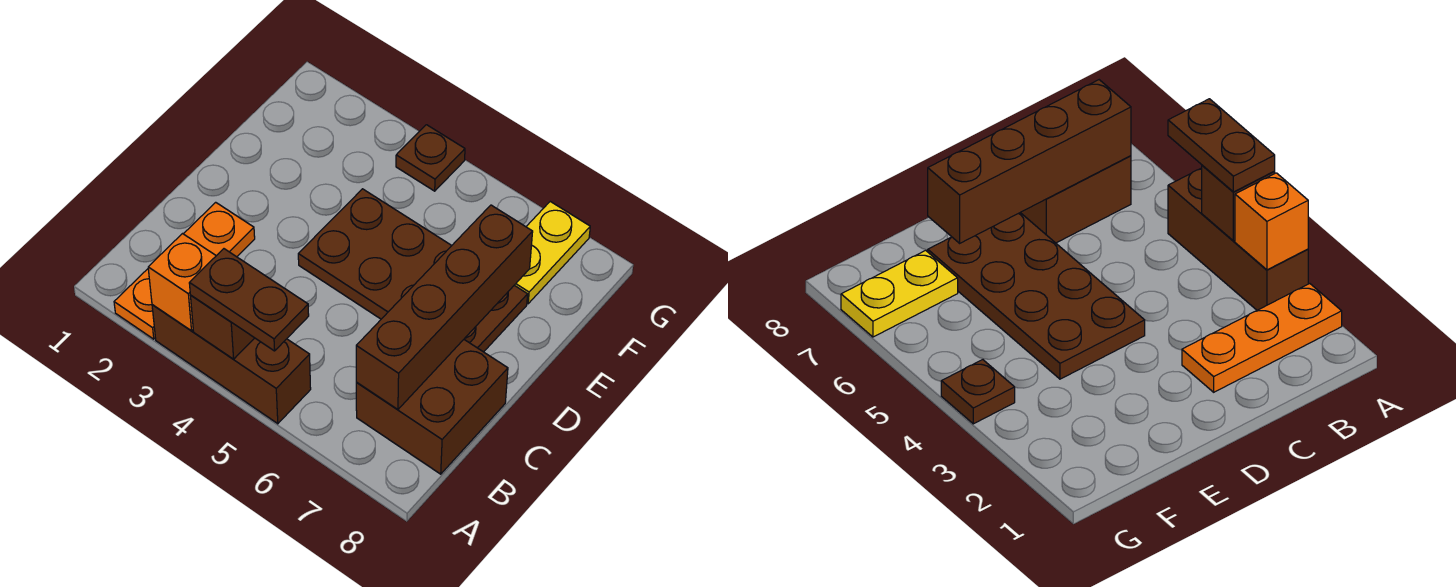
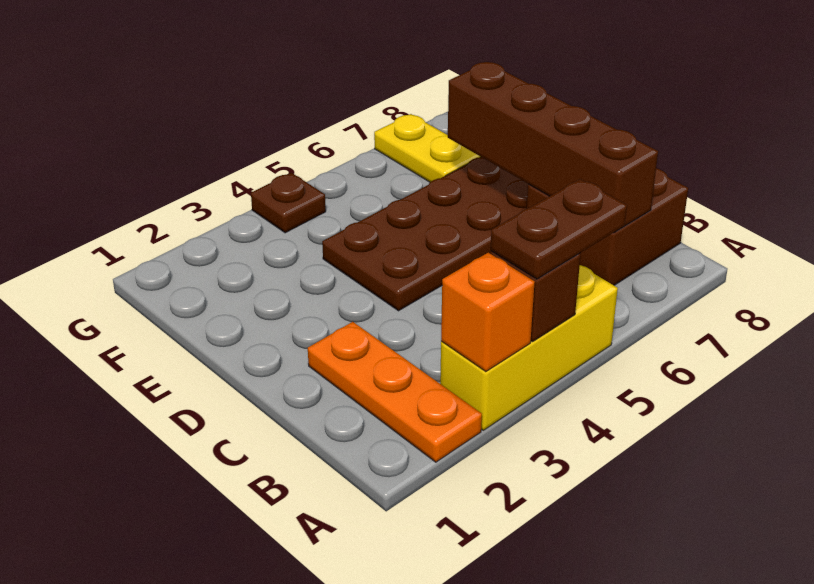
brown brick A3:A5 level 1 -> yellow brick A3:A5 level 1

